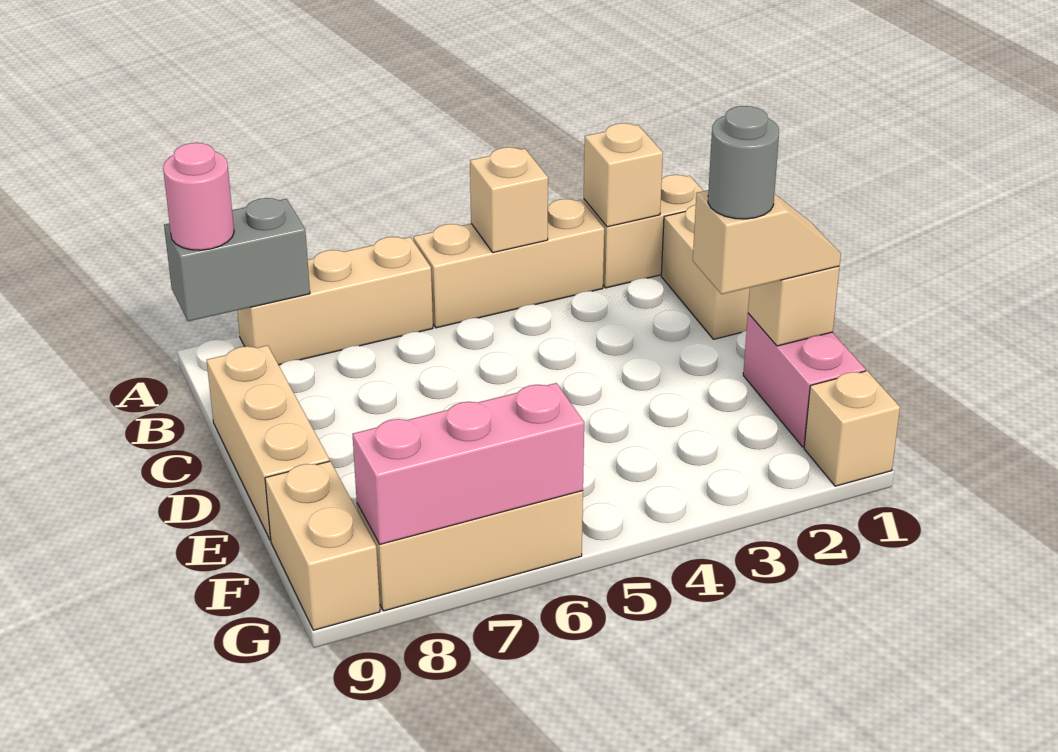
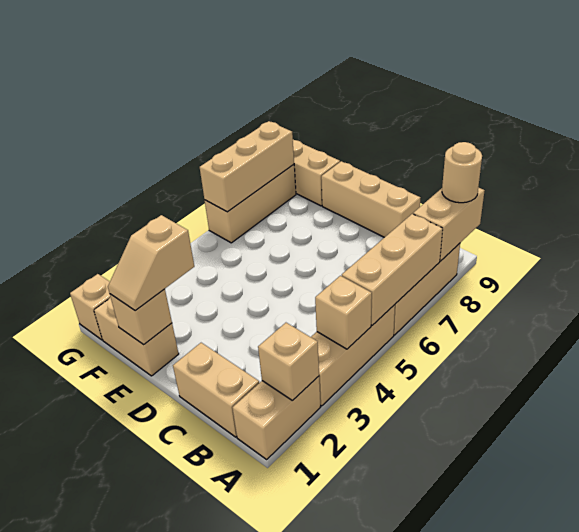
none -> tan brick A5:A7 level 2
grey brick A8:A9 level 2 -> tan brick A8:A9 level 2
pink round brick A9 level 3 -> tan round brick A9 level 3
pink brick E1:F1 level 1 -> tan brick E1:F1 level 1
grey round brick E2 level 4 -> none
pink brick G6:G8 level 2 -> tan brick G6:G8 level 2

